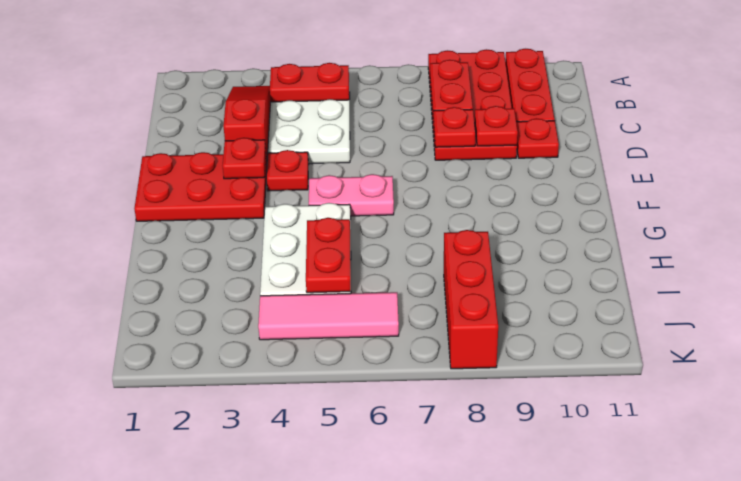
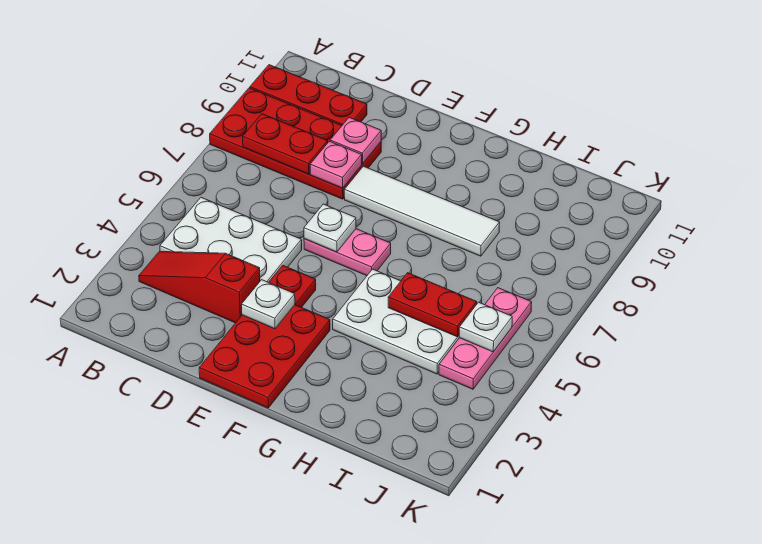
red plate B4:B5 level 2 -> none
red plate D8 level 2 -> pink plate D8 level 2
red plate D9 level 2 -> pink plate D9 level 2
red plate D10 level 1 -> none
red plate E3 level 2 -> white plate E3 level 2
none -> white plate E6 level 2
none -> white tile E8:H8 level 1
pink plate F5:F6 level 1 -> pink plate E6:F6 level 1
red brick I8:K8 level 1 -> none
pink tile J4:J6 level 1 -> pink plate J4:J6 level 1
none -> white plate J5 level 2

